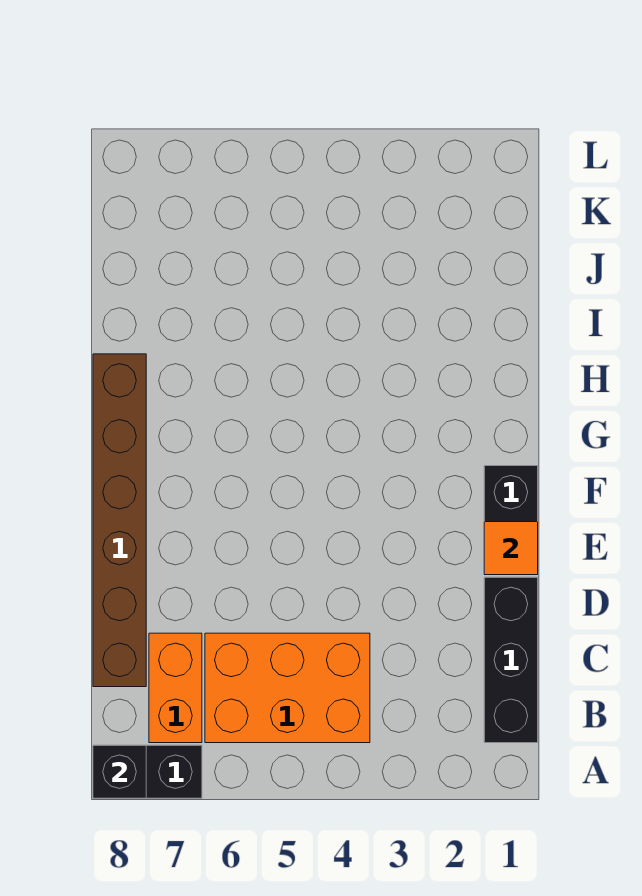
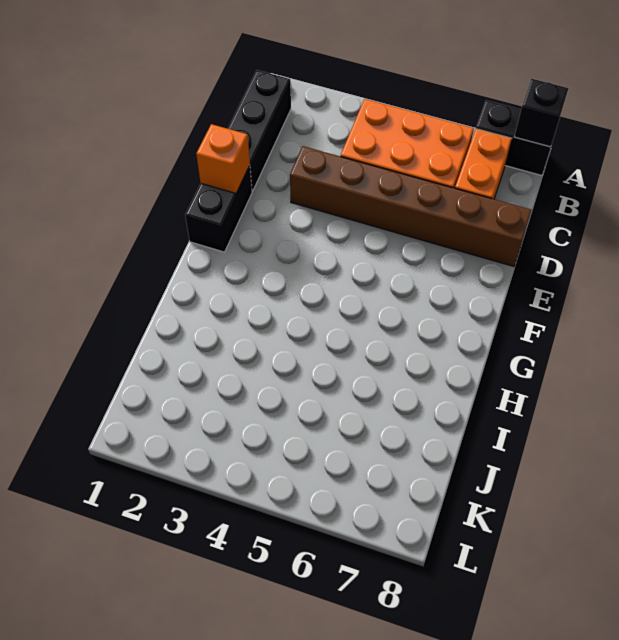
brown brick C8:H8 level 1 -> brown brick D3:D8 level 1
orange tile E1 level 2 -> orange brick E1 level 2

